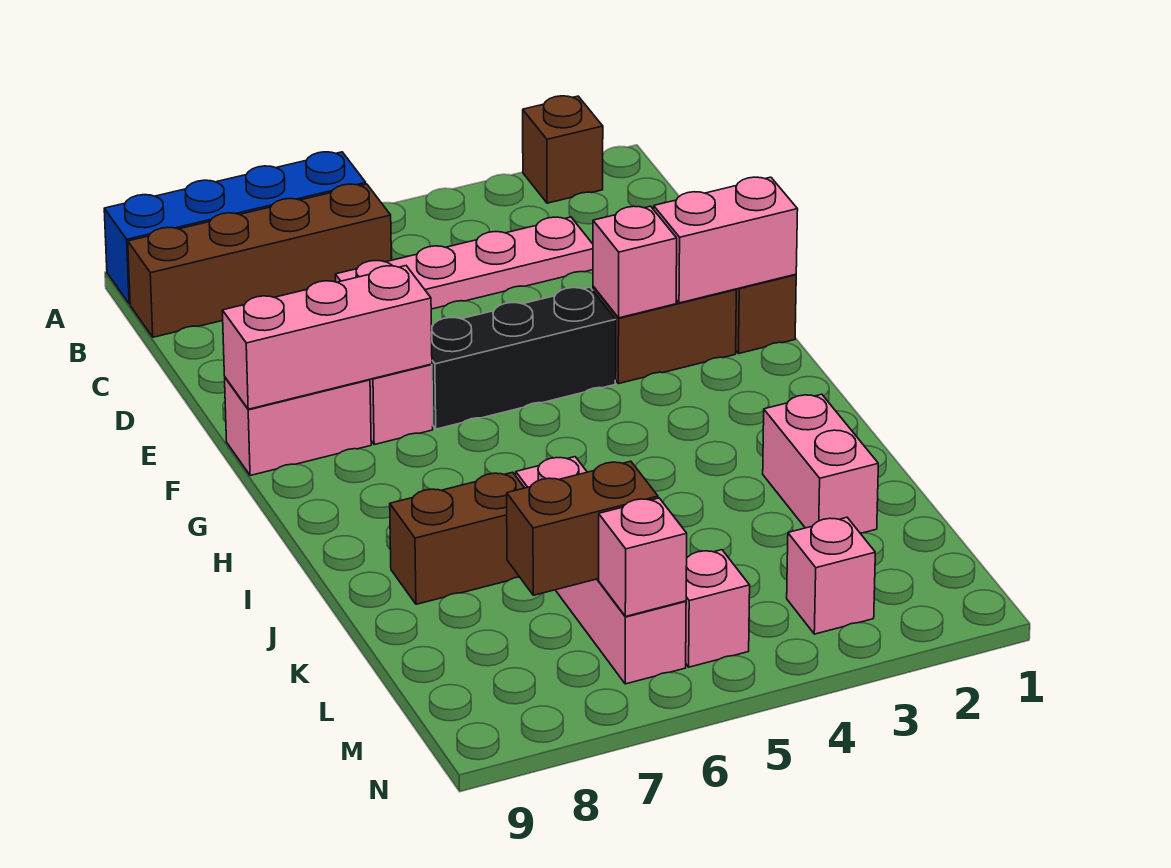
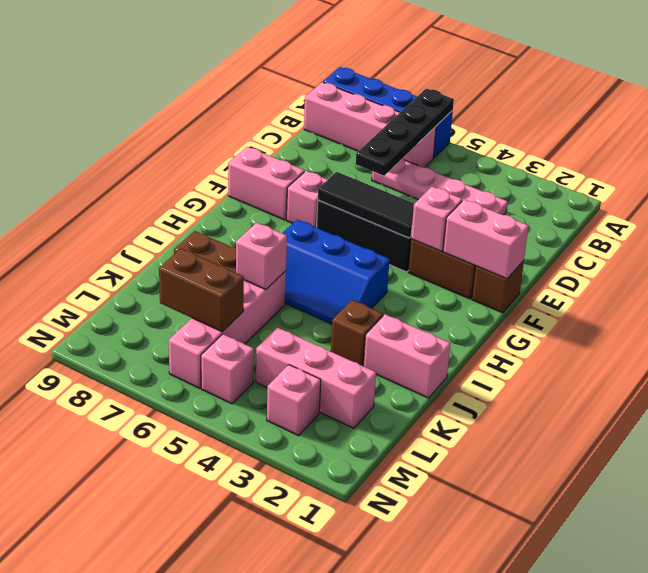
brown brick A2 level 1 -> brown brick J3 level 1
none -> black plate A6:D6 level 2
brown brick B6:B9 level 1 -> pink brick B6:B9 level 1
none -> black tile F4:F6 level 2
pink brick F7:F9 level 2 -> pink brick L2:L4 level 1
none -> blue slope H4:I6 level 1 top H
pink brick J2:K2 level 1 -> pink brick J1:J2 level 1
pink brick M6 level 2 -> pink brick J6 level 2

